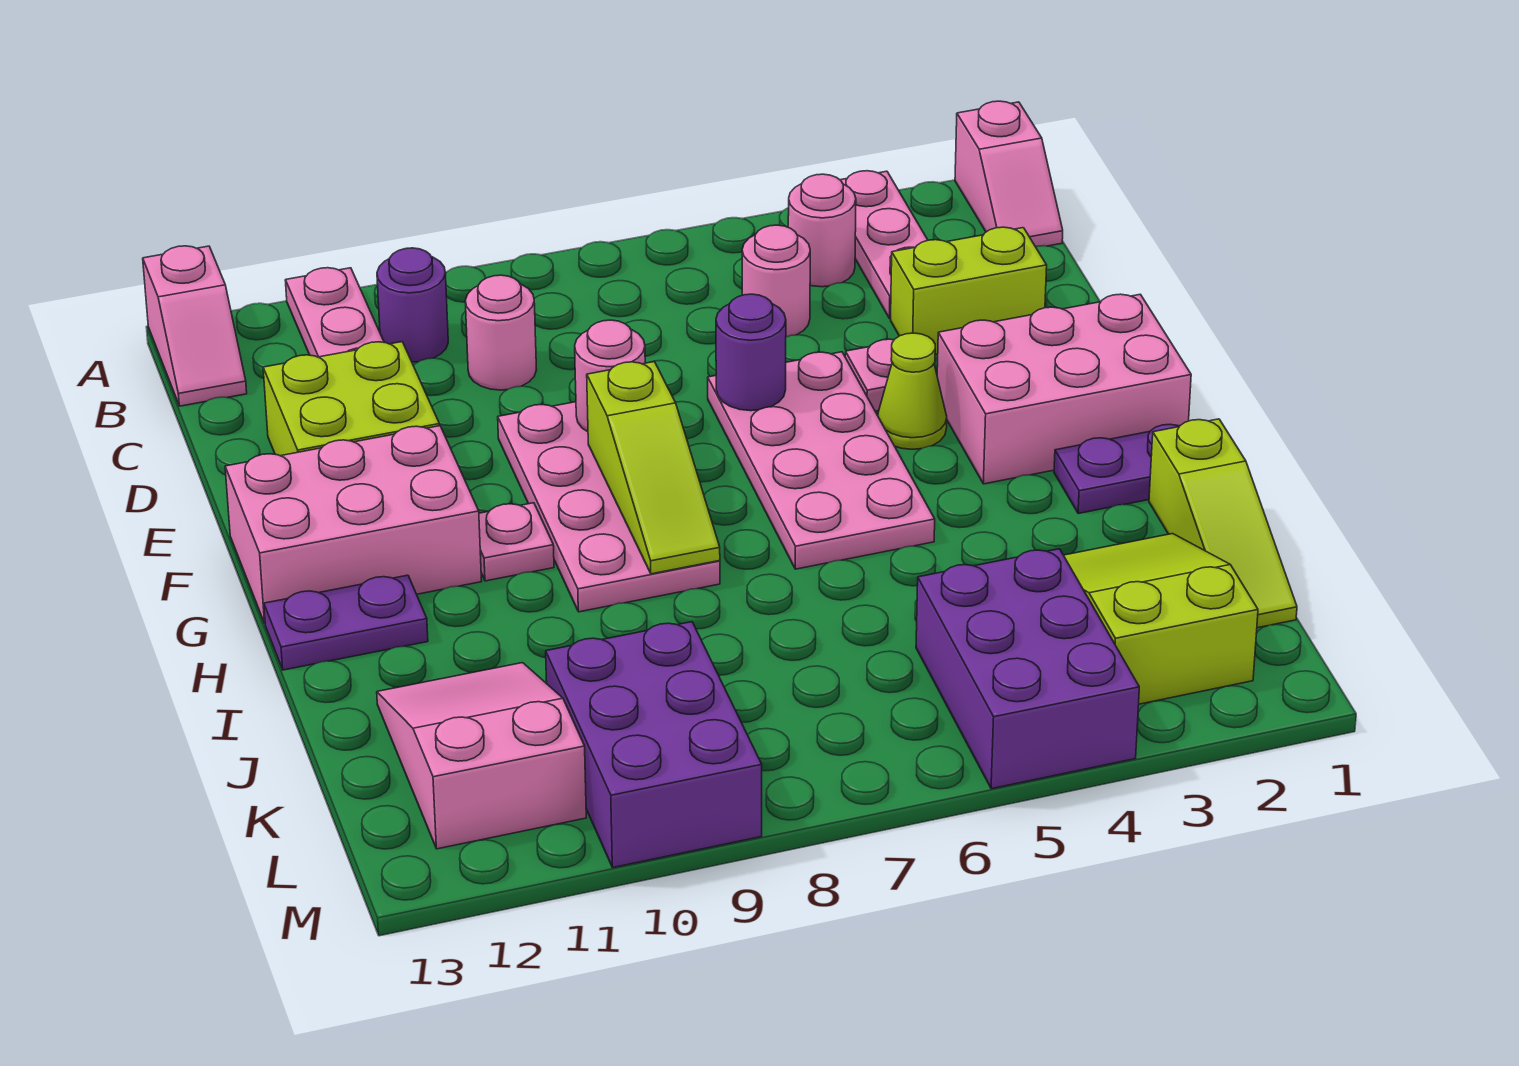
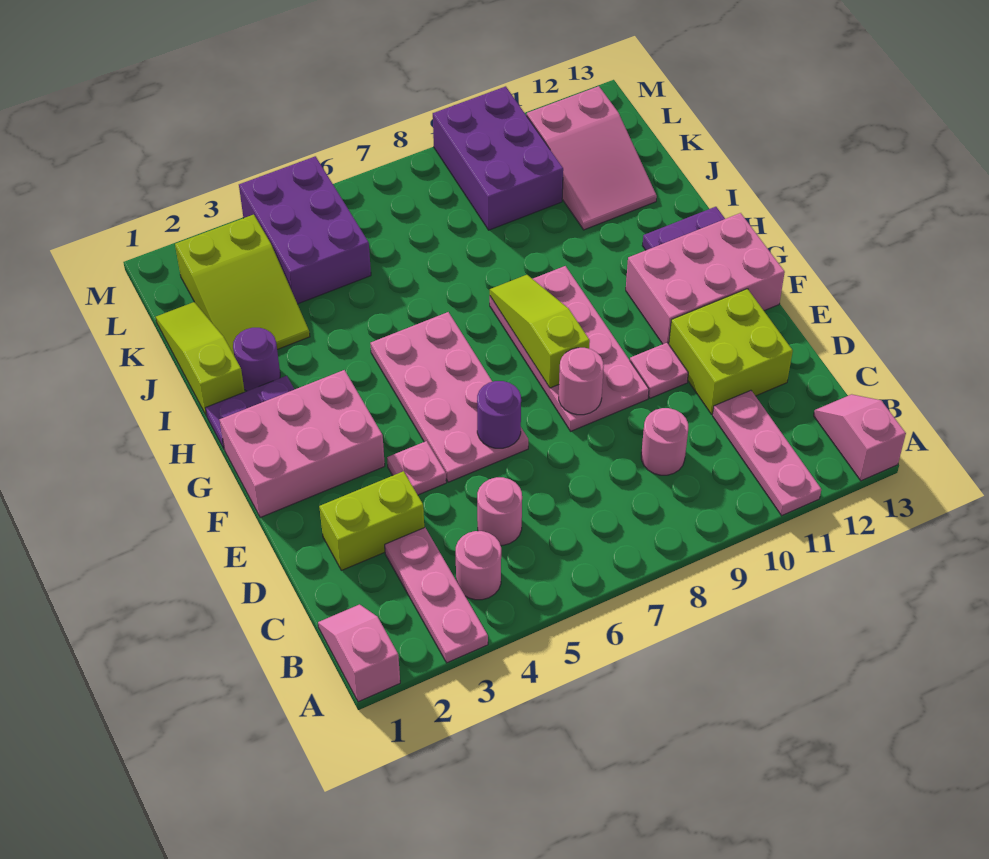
purple round brick B10 level 1 -> purple round brick I2 level 1
lime cone F4 level 1 -> none
pink plate G10 level 1 -> pink plate E10 level 1

